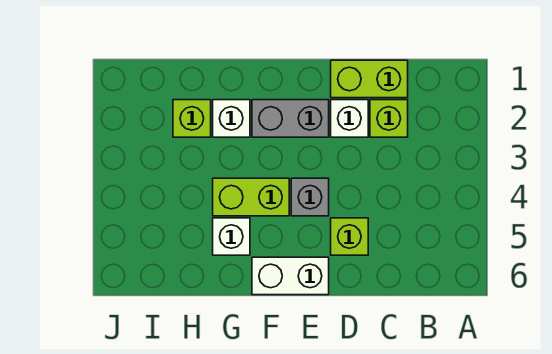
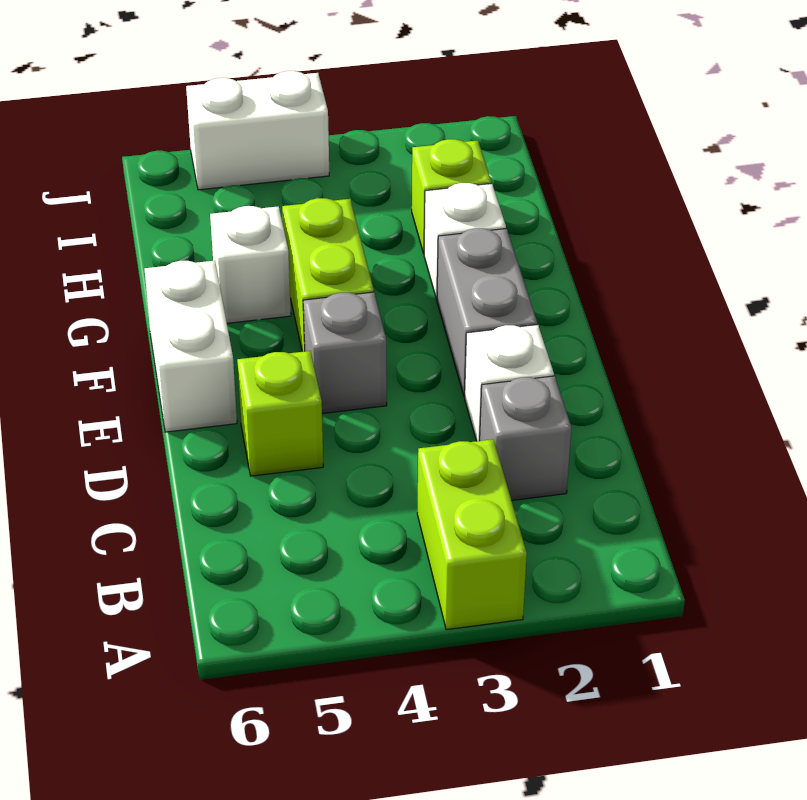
lime brick C1:D1 level 1 -> lime brick A3:B3 level 1
lime brick C2 level 1 -> grey brick C2 level 1
none -> white brick J4:J5 level 1

